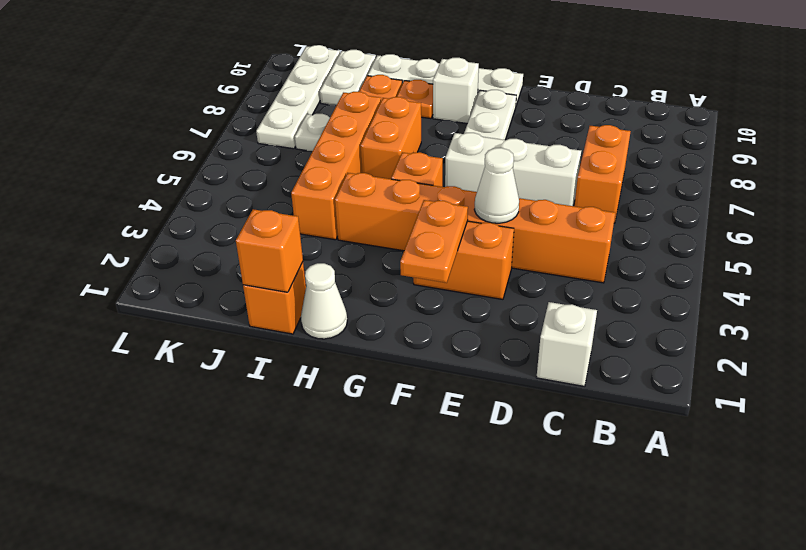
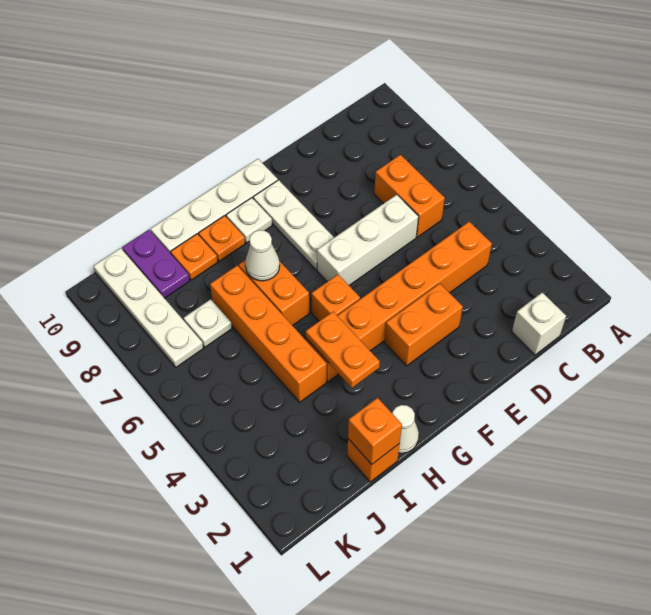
white cone E4 level 2 -> white cone H7 level 2
orange plate F2:F3 level 2 -> orange plate H3:H4 level 2
white brick G9 level 1 -> white plate G9 level 1
white plate J9:J10 level 1 -> purple plate J9:J10 level 1

